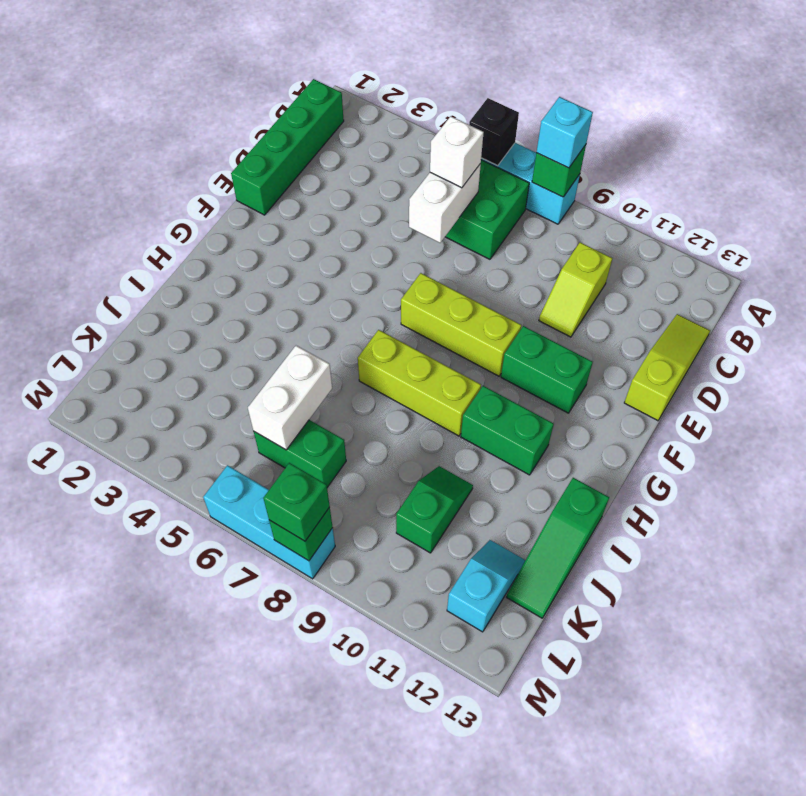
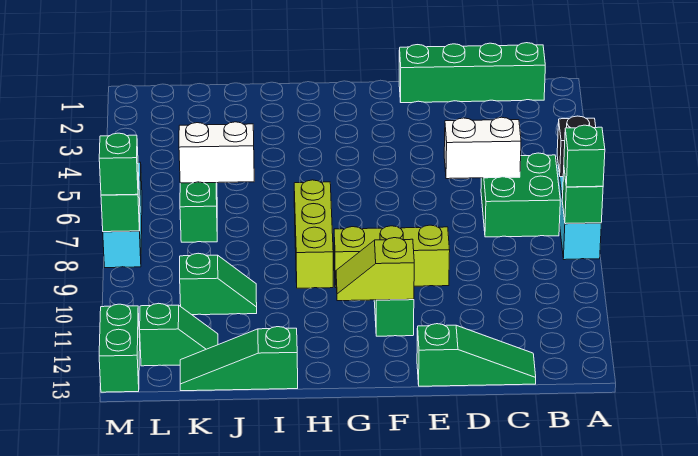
cyan brick A8 level 3 -> green brick A8 level 3
white brick C6 level 3 -> none
lime slope C10:D10 level 1 top C -> lime slope F11:G11 level 2 top F
lime slope C13:E13 level 1 top E -> green slope C13:E13 level 1 top E
lime brick F7:F9 level 1 -> lime brick E9:G9 level 1
green brick H10:H11 level 1 -> green brick M12:M13 level 1
cyan slope K12:L12 level 1 top L -> green slope K12:L12 level 1 top L

